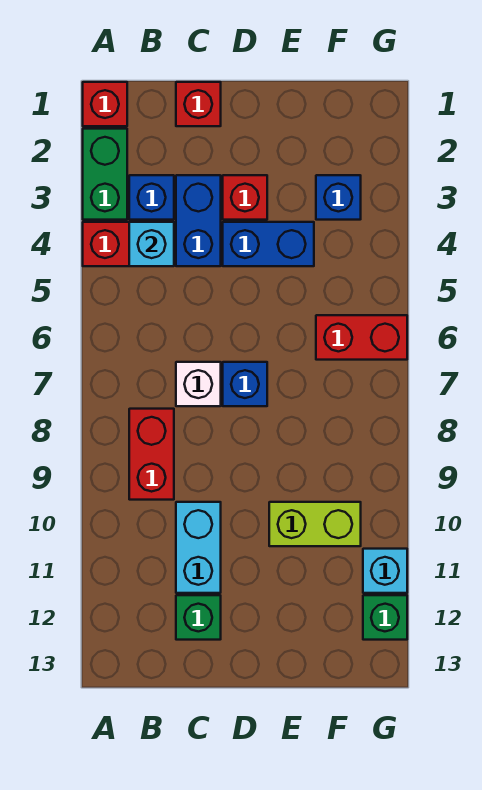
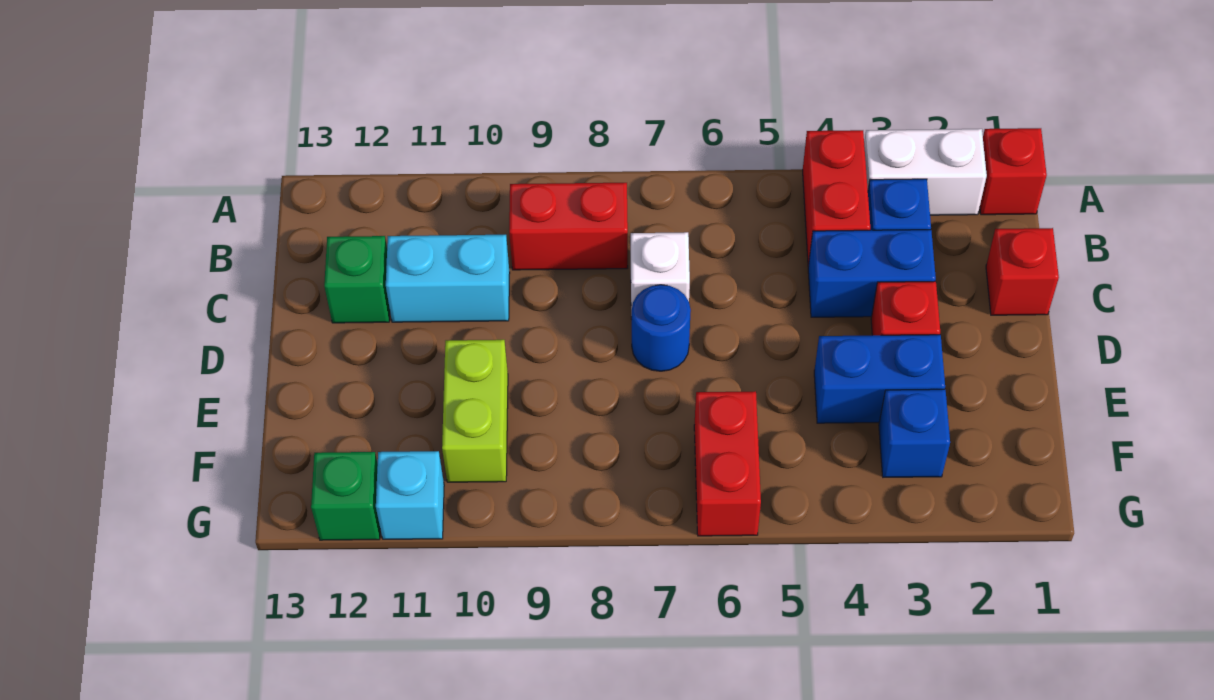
green brick A2:A3 level 1 -> white brick A2:A3 level 1
cyan brick B4 level 2 -> none
blue brick D4:E4 level 1 -> blue brick E3:E4 level 1
blue brick D7 level 1 -> blue round brick D7 level 1

